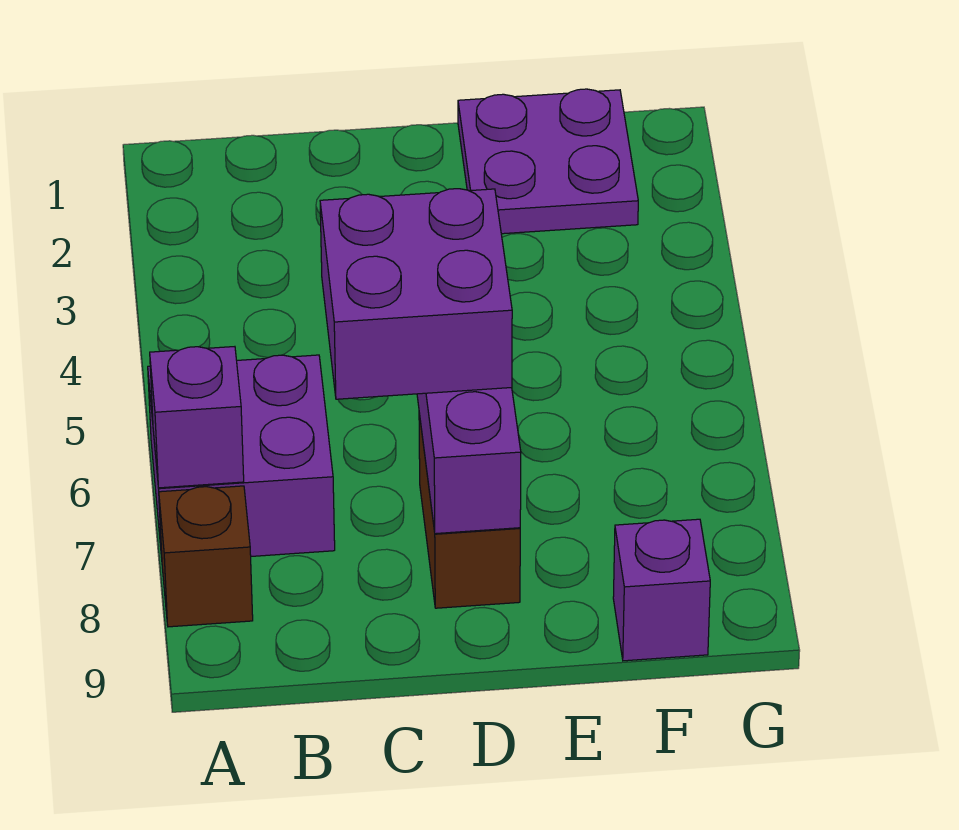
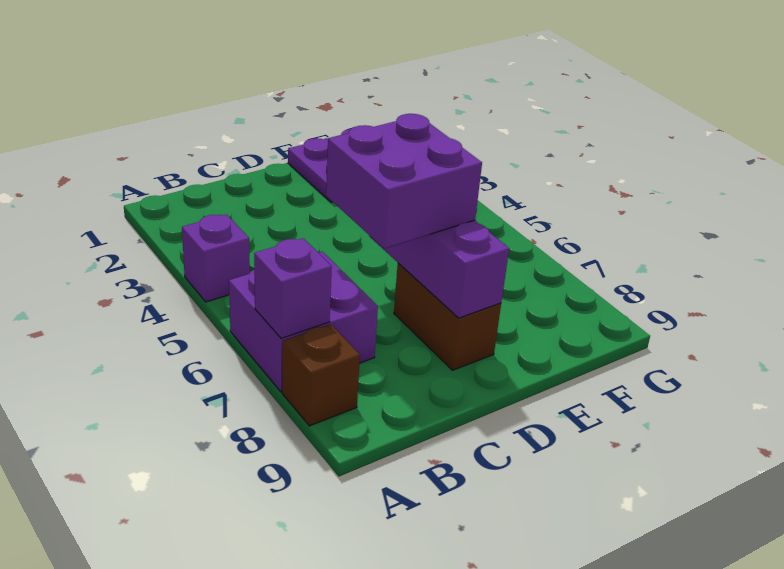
purple brick F9 level 1 -> purple brick A4 level 1

